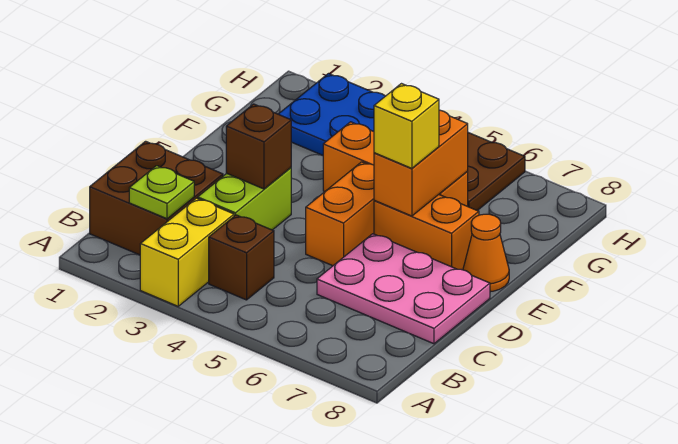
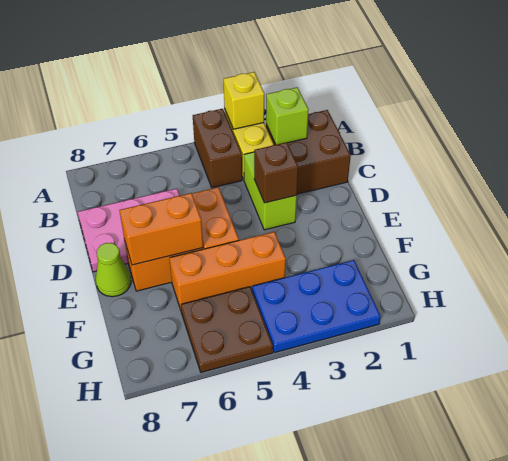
lime plate B2 level 2 -> lime brick B2 level 2
brown brick B4 level 1 -> brown brick A4:B4 level 1
orange brick E6:F6 level 2 -> orange brick E6:E7 level 2
yellow brick E6 level 3 -> yellow brick A3 level 2
orange cone E8 level 1 -> lime cone E8 level 1

